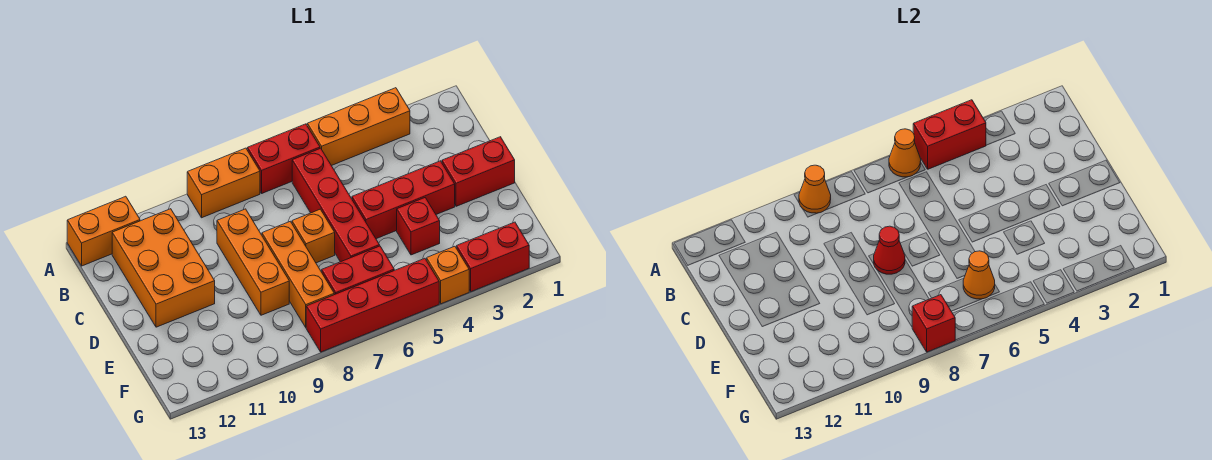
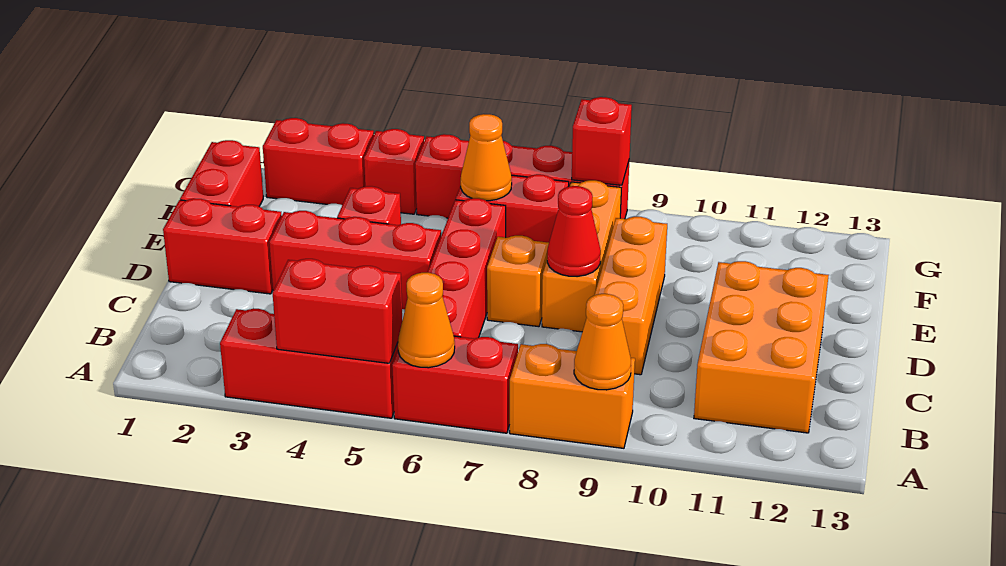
orange brick A3:A5 level 1 -> red brick A3:A5 level 1
orange brick A12:A13 level 1 -> none
none -> red brick E1:F1 level 1
orange brick G4 level 1 -> red brick G4 level 1

